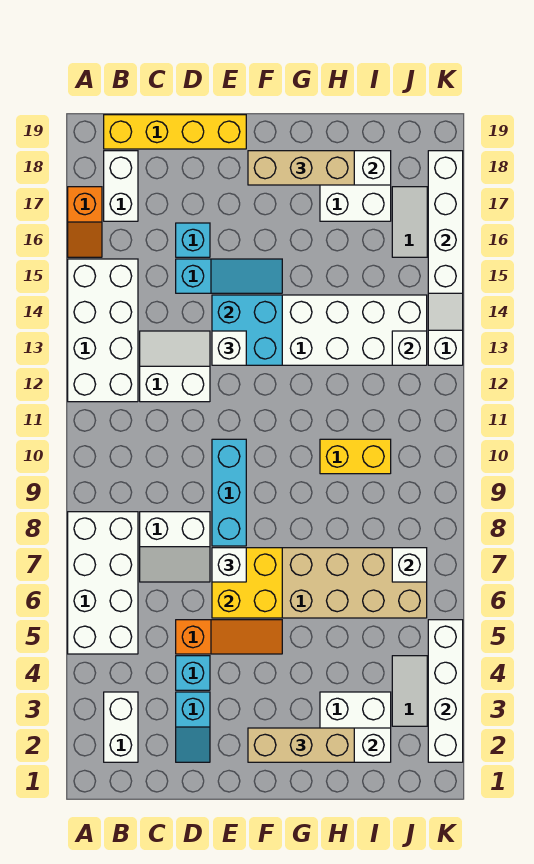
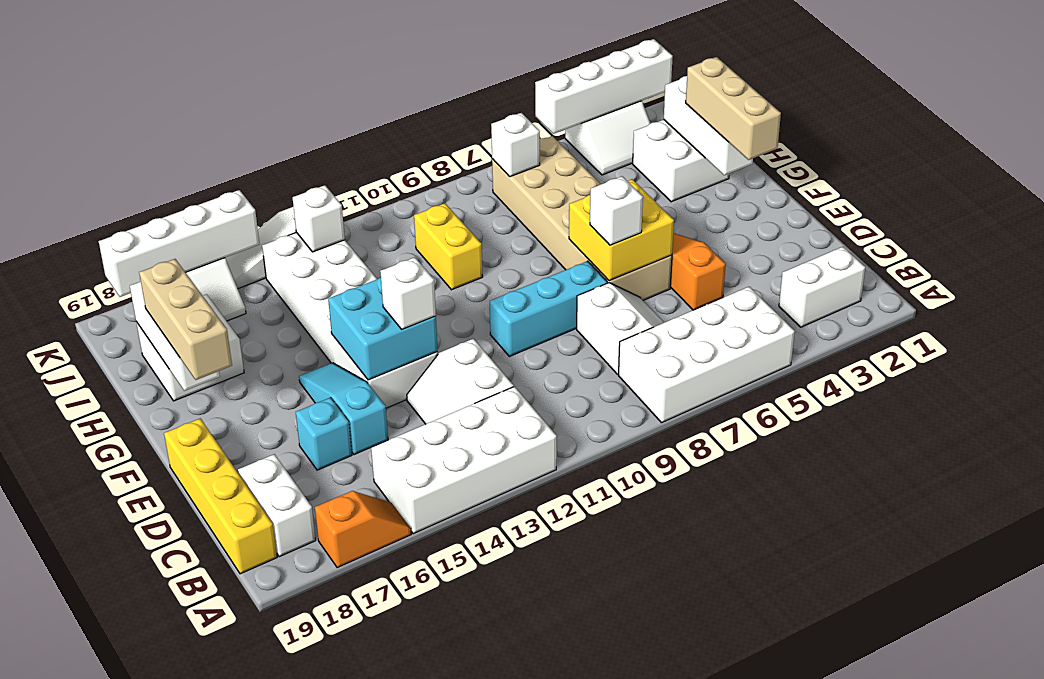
white brick B17:B18 level 1 -> white brick B18:C18 level 1
cyan slope D2:D3 level 1 top 3 -> none
cyan brick D4 level 1 -> none

